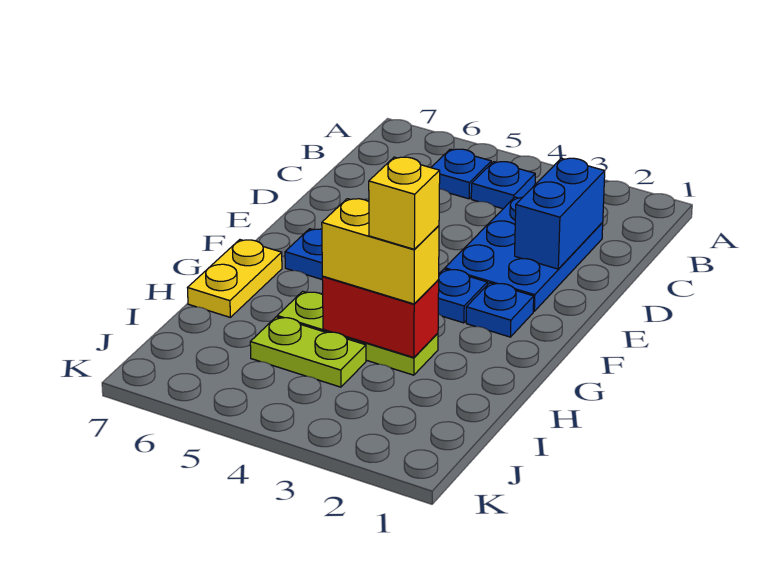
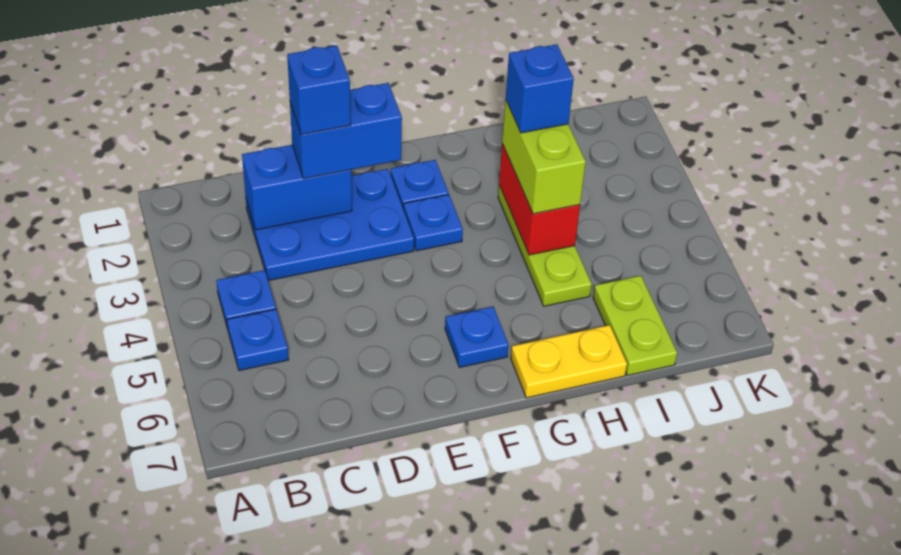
none -> blue brick D2:E2 level 3
none -> blue brick D2 level 4
yellow brick H3:H4 level 3 -> lime brick H3:H4 level 3
yellow brick H3 level 4 -> blue brick H3 level 4
lime plate I4:I5 level 1 -> lime plate I6:I7 level 1

